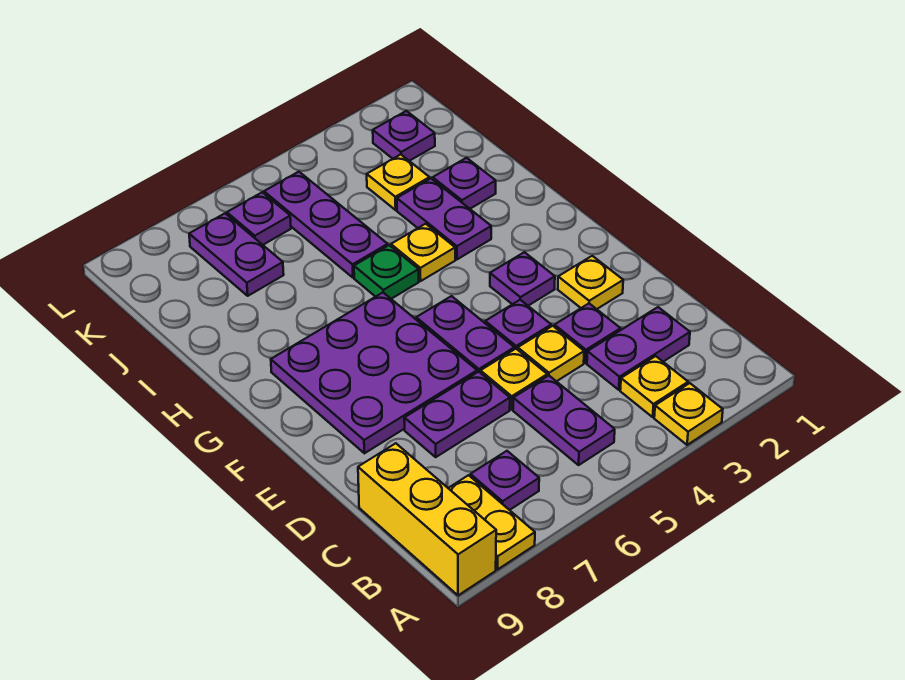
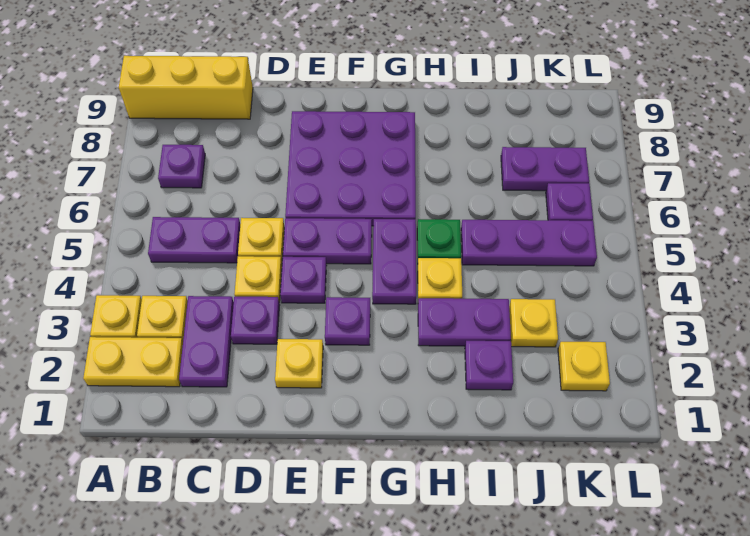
yellow plate A8:B8 level 1 -> yellow plate A2:B2 level 1
purple plate D6:D7 level 1 -> purple plate G4:G5 level 1
purple plate K2 level 1 -> yellow plate K2 level 1

